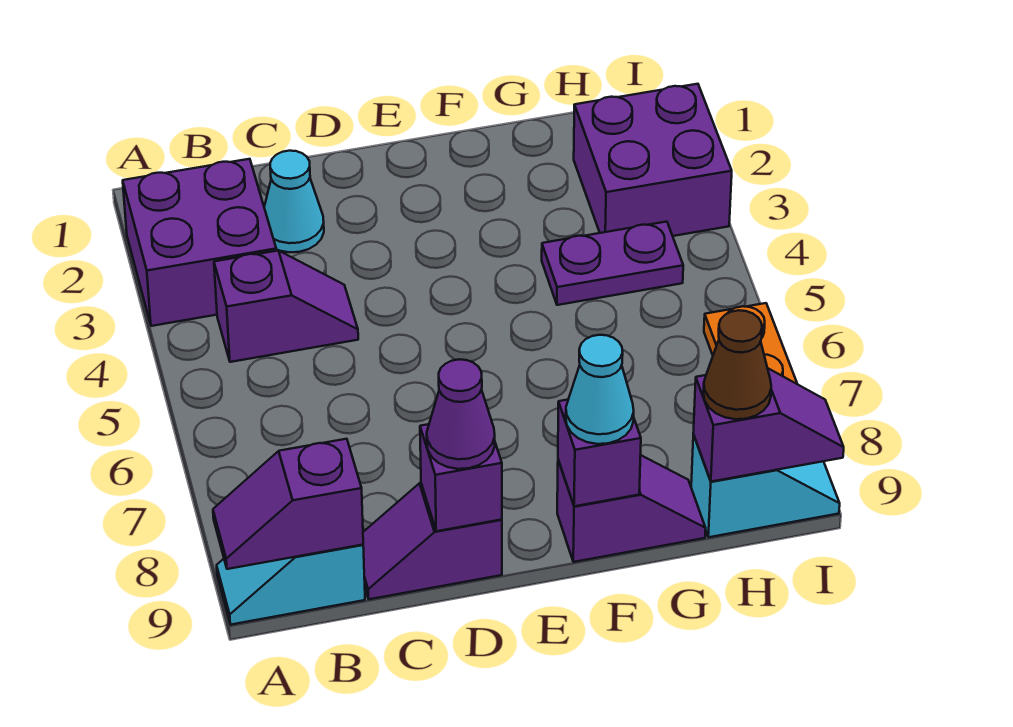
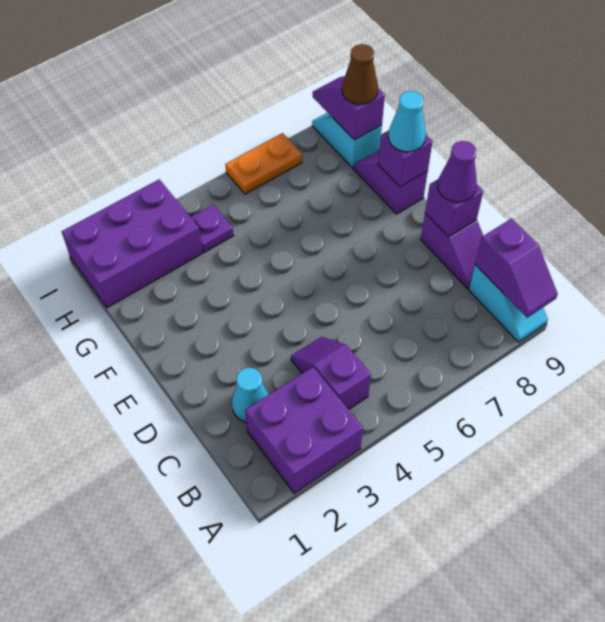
purple plate G4:H4 level 1 -> purple plate H4 level 1
purple brick H2:I3 level 1 -> purple brick H1:I3 level 1

